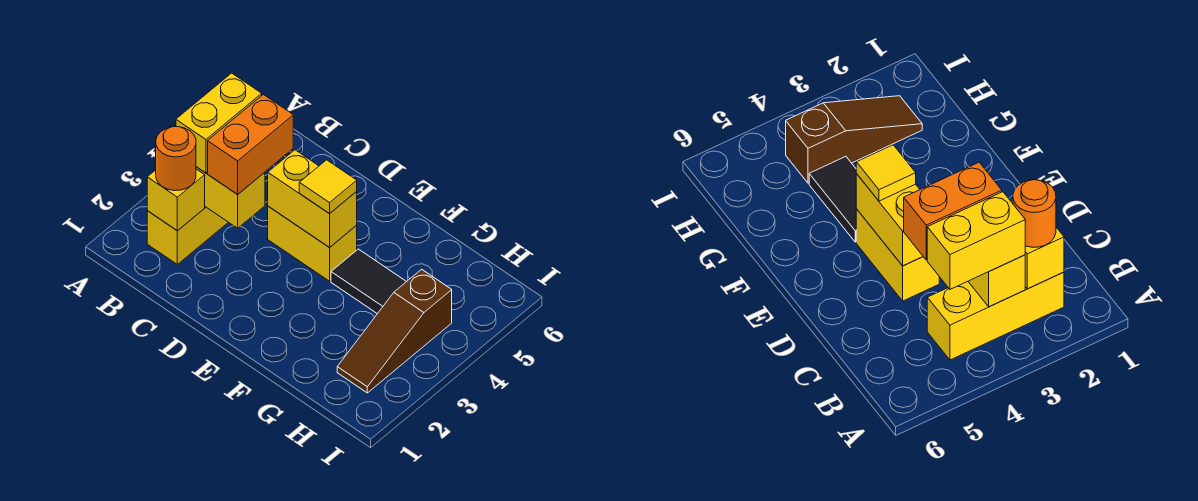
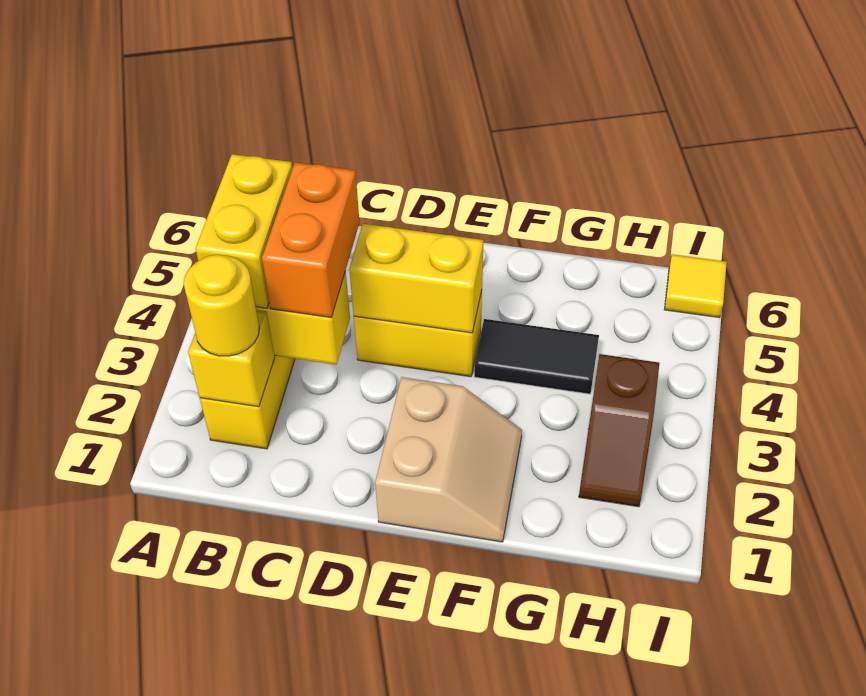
orange round brick B2 level 3 -> yellow round brick B2 level 3
none -> tan slope E1:F2 level 1 top E
yellow tile E4 level 3 -> yellow tile I6 level 1
brown slope H2:H4 level 1 top 4 -> brown slope H2:H3 level 1 top 3

